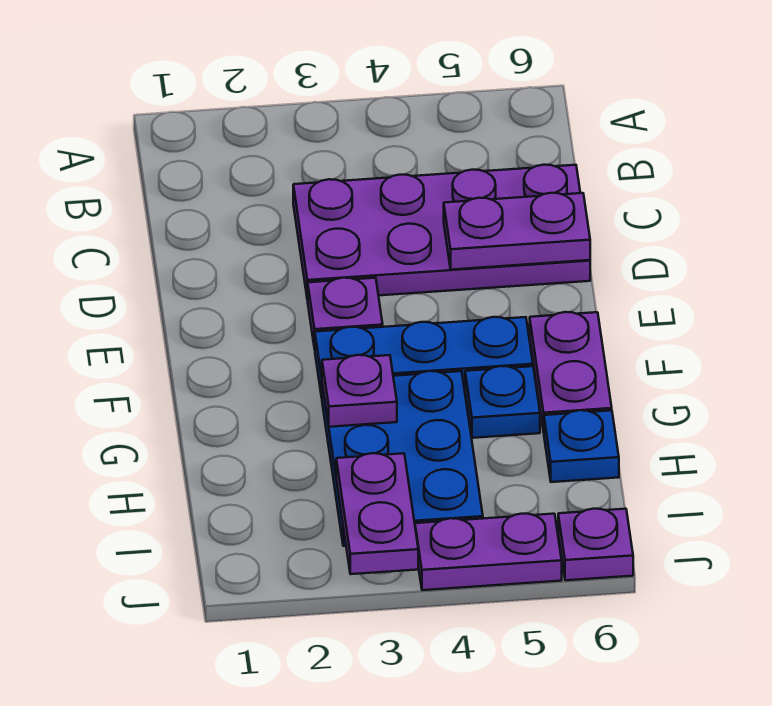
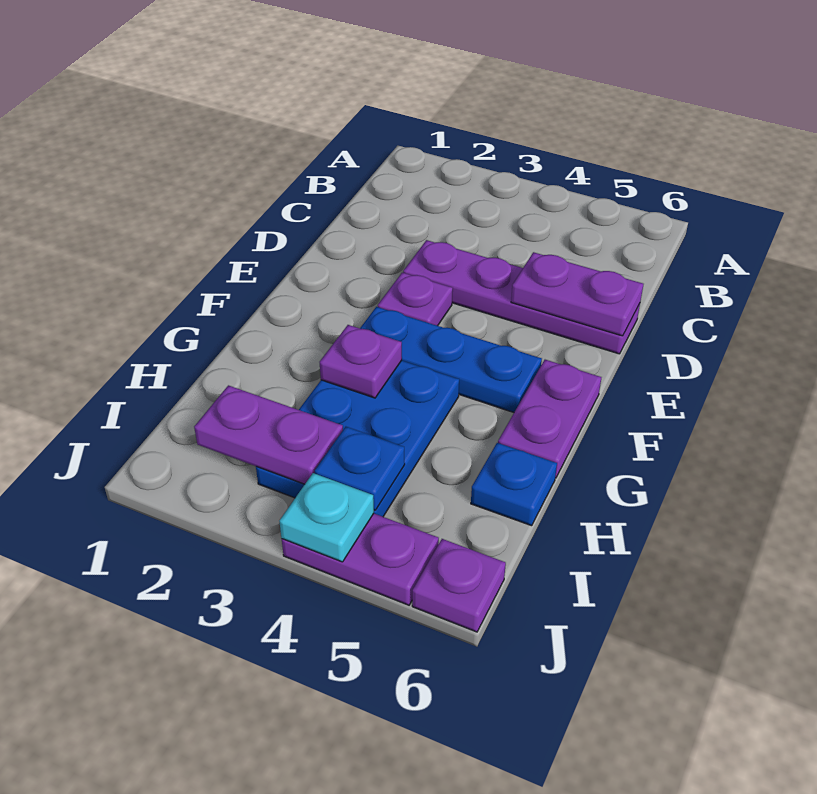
purple plate C3:D6 level 1 -> purple plate D3:D6 level 1
blue plate G5 level 1 -> blue plate I4 level 2
purple plate I3:J3 level 2 -> purple plate I2:I3 level 2
none -> cyan plate J4 level 2

